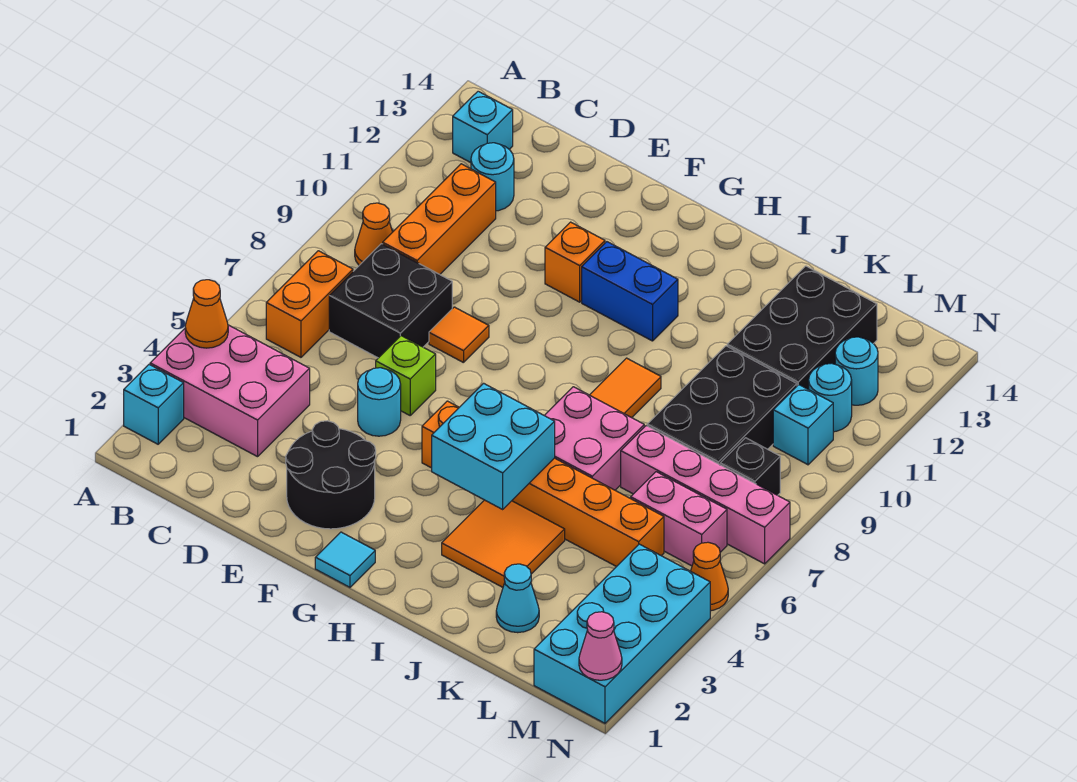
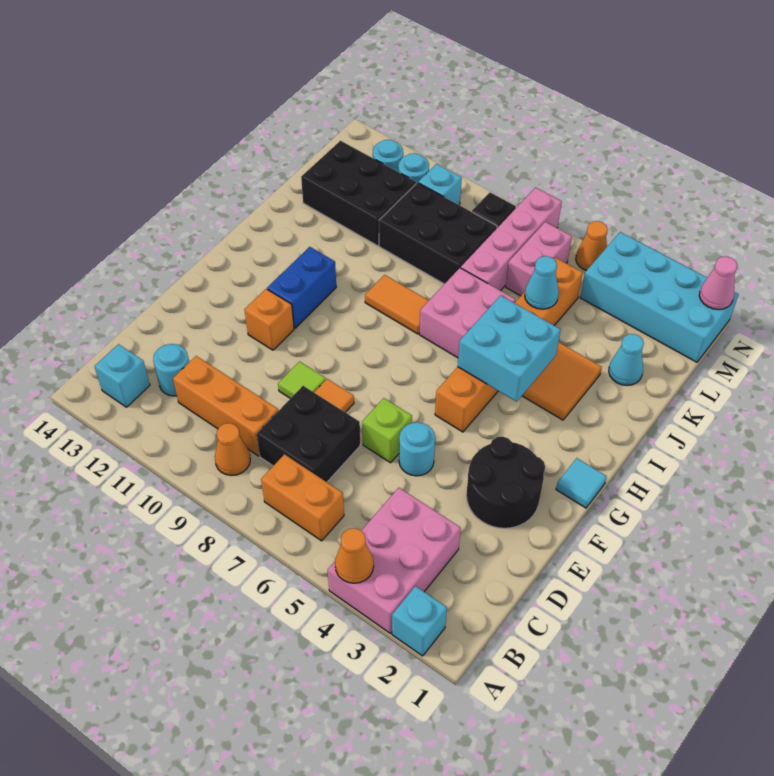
none -> lime tile E9 level 1
none -> cyan cone K5 level 2

